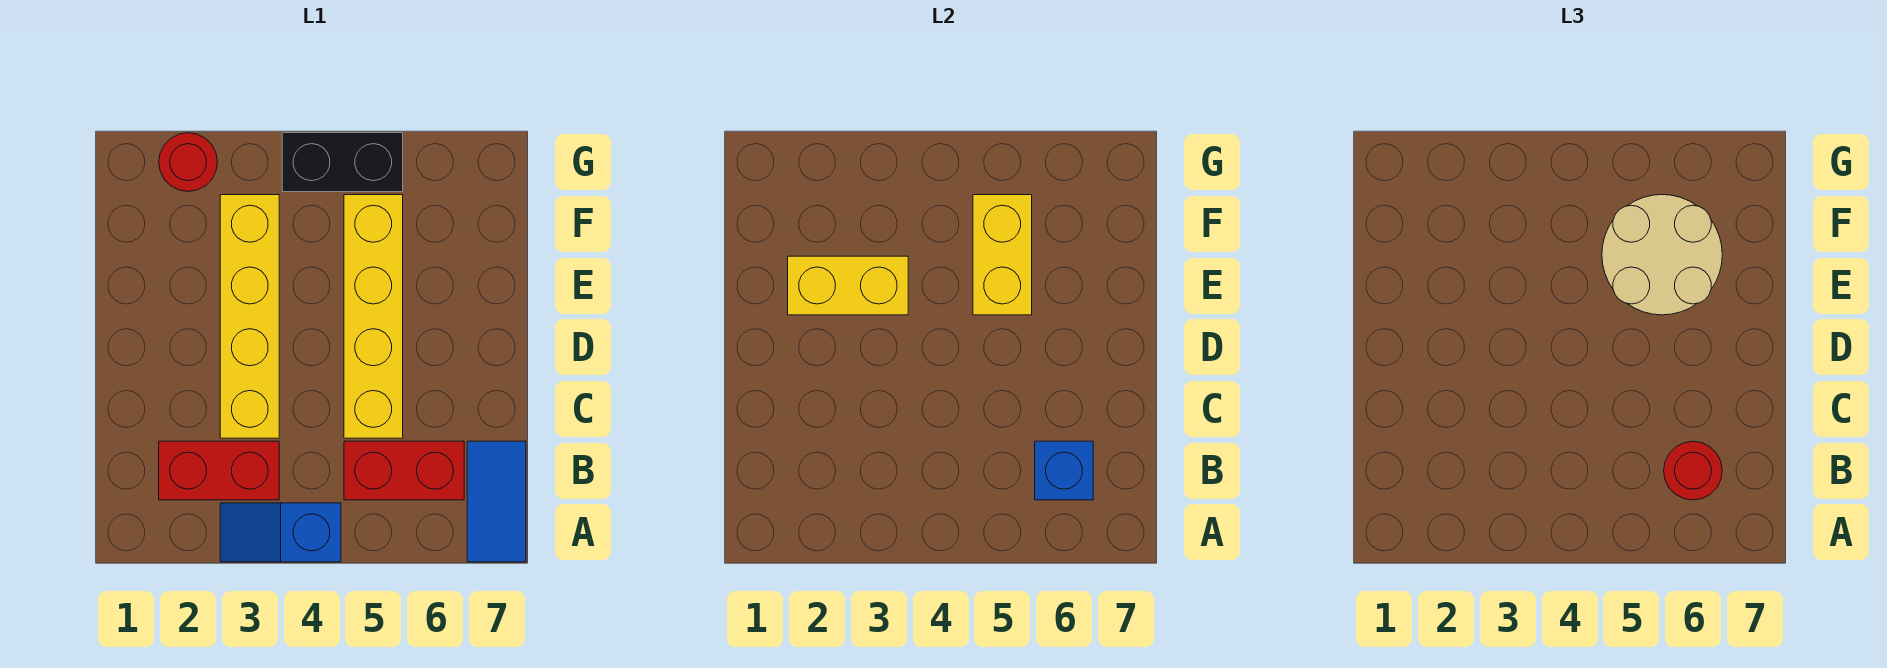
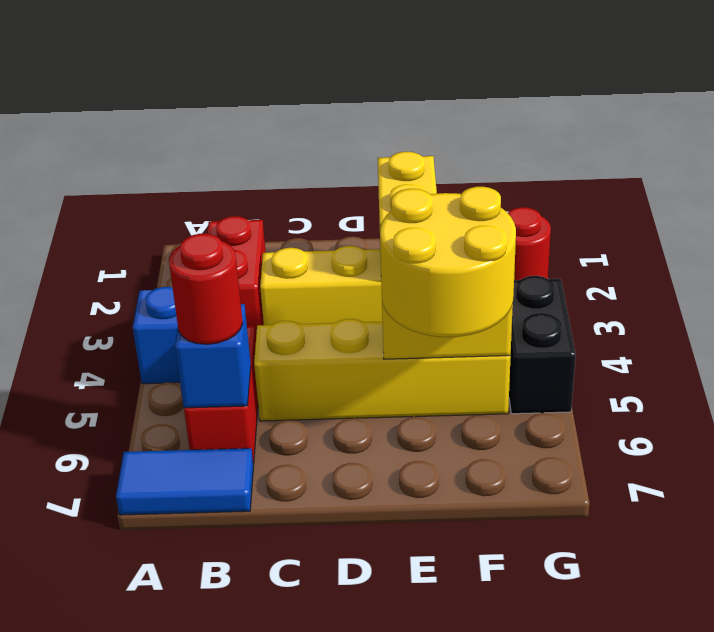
tan round brick E5:F6 level 3 -> yellow round brick E5:F6 level 3

